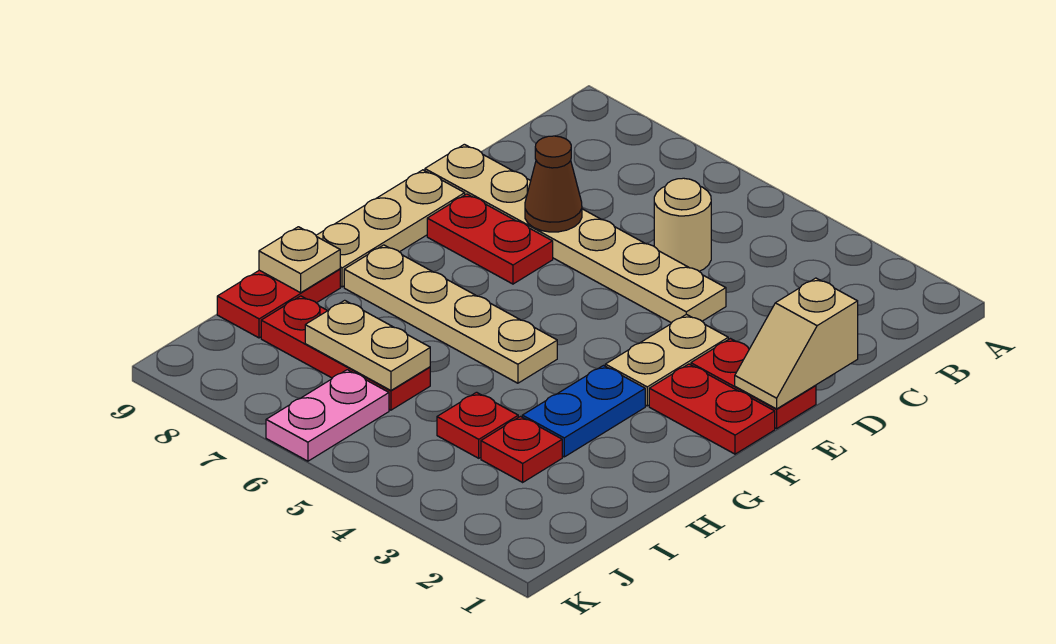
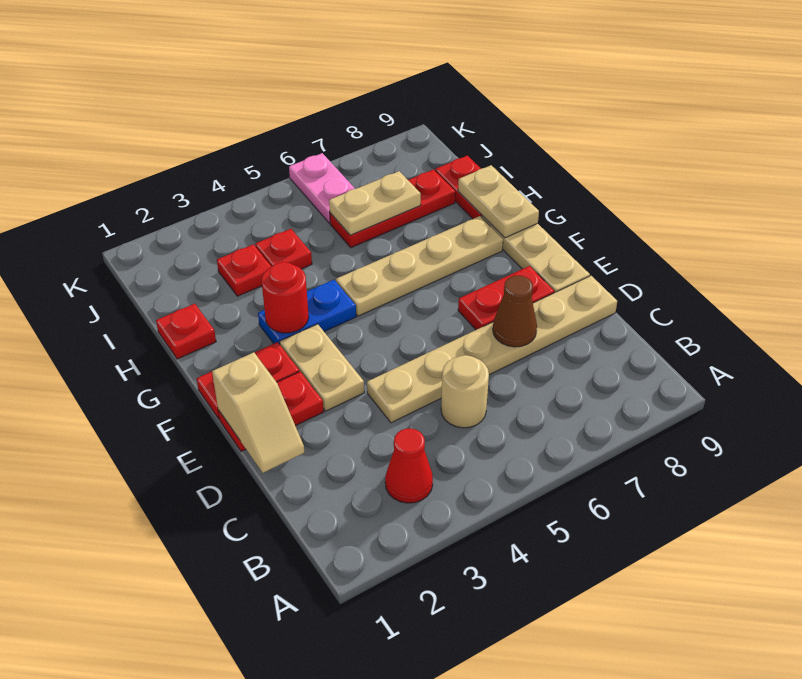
none -> red cone B3 level 1
tan slope D1:E1 level 2 top D -> tan slope D1:E1 level 2 top E
blue plate G3:H3 level 1 -> blue plate G3:G4 level 1
none -> red round brick G3 level 2
none -> red plate H1 level 1
tan plate H9 level 2 -> tan plate G9:H9 level 2

